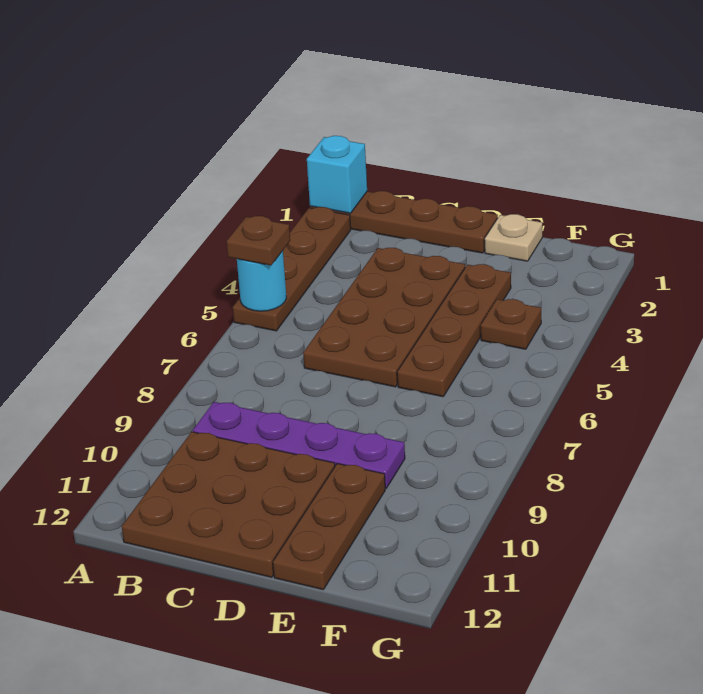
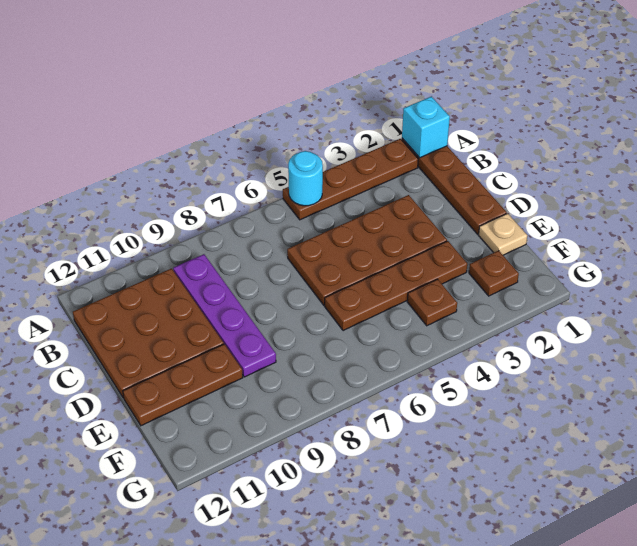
brown plate A5 level 3 -> brown plate F2 level 1

